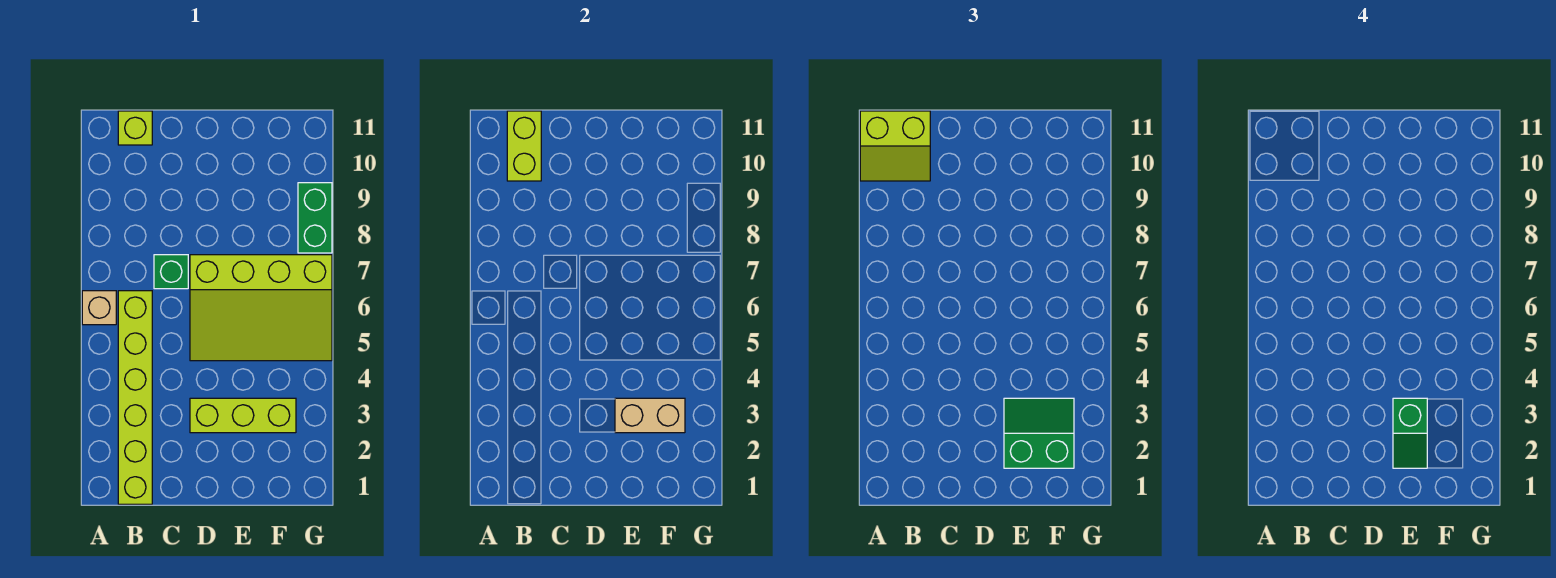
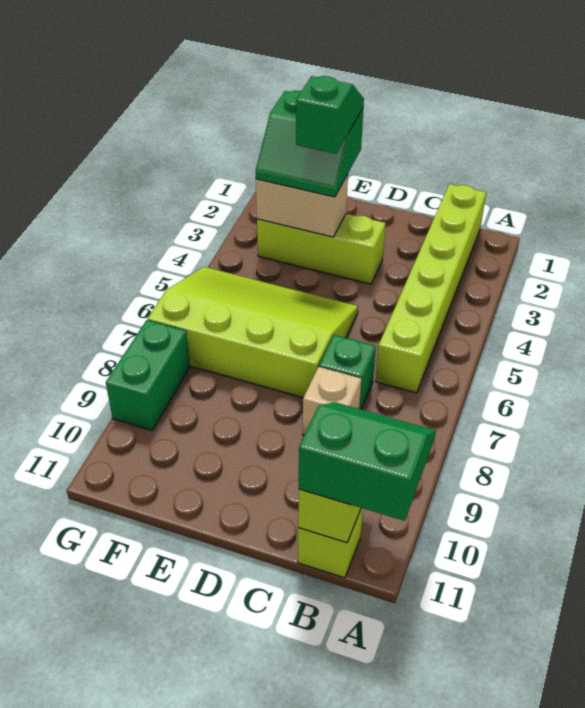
tan brick A6 level 1 -> tan brick C8 level 1
lime slope A10:B11 level 3 top 11 -> green slope A10:B11 level 3 top 11

